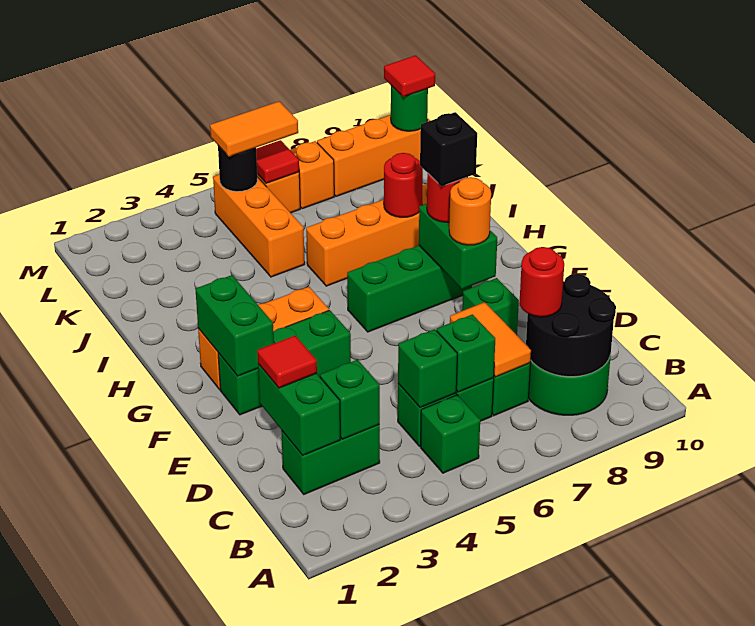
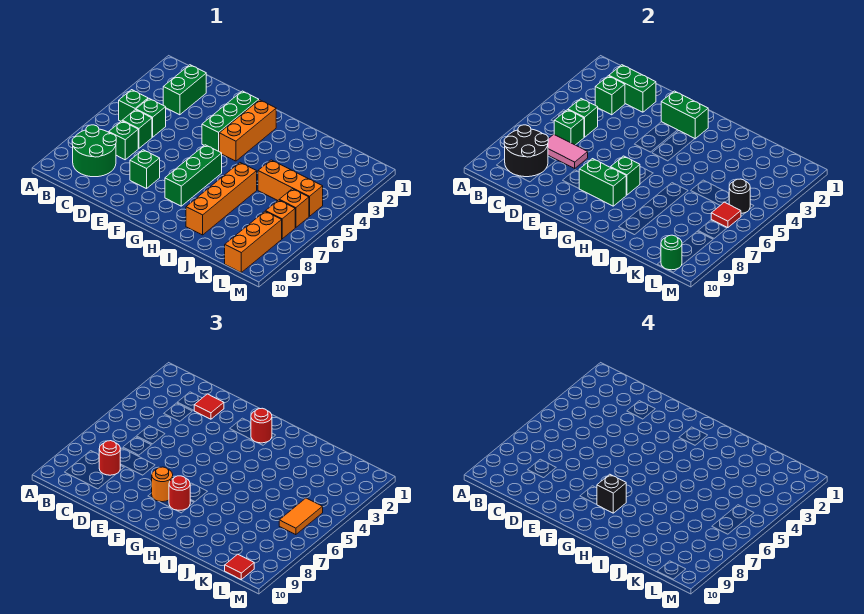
orange tile C7:D7 level 2 -> pink tile C7:D7 level 2
none -> green brick G7 level 2
red round brick I8 level 2 -> red round brick G2 level 3

